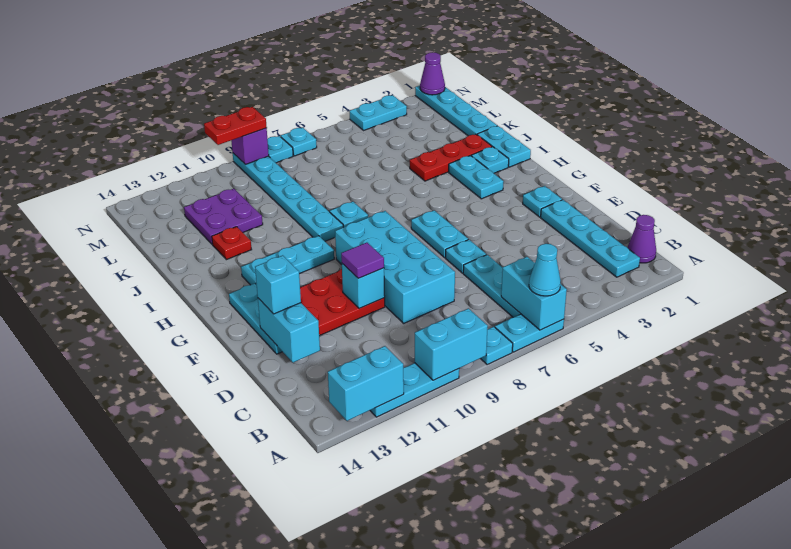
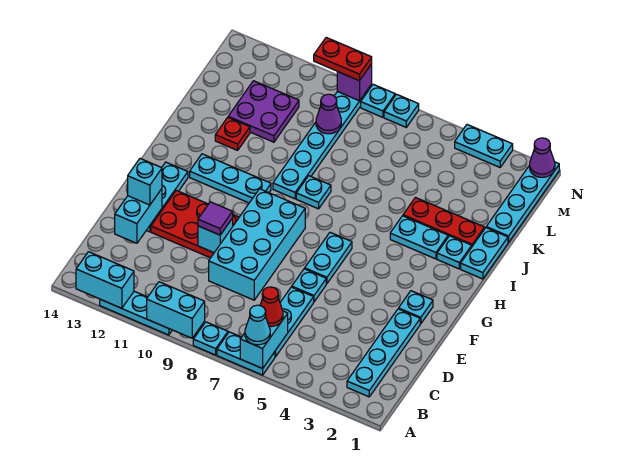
purple cone B1 level 1 -> purple cone L9 level 2
none -> red cone B6 level 3
cyan plate H3:I3 level 1 -> cyan plate I3:I4 level 1

